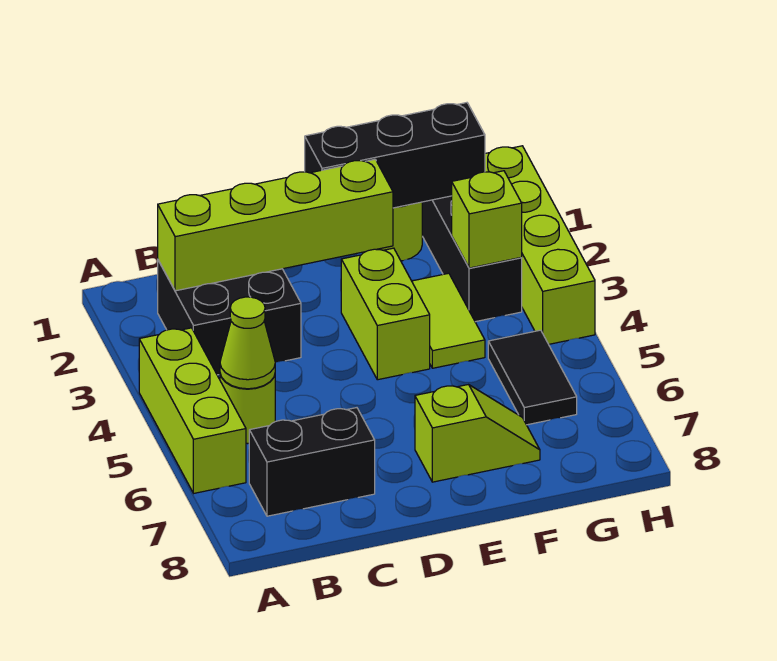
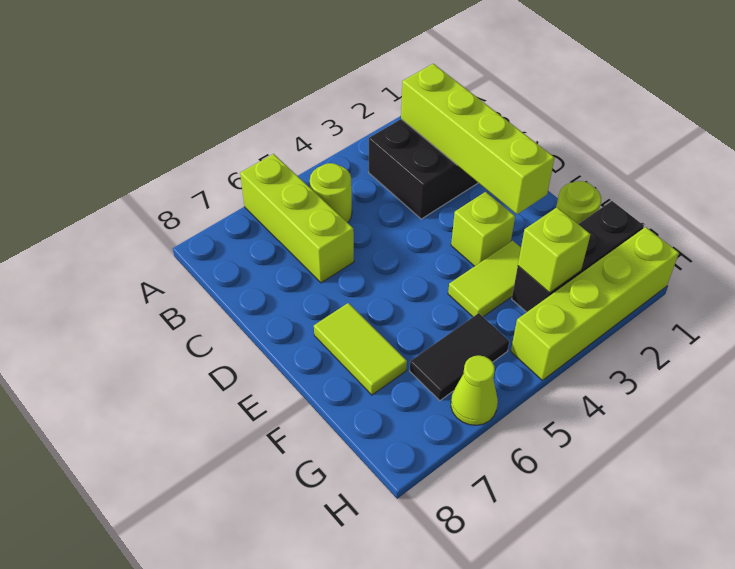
lime brick A4:A6 level 1 -> lime brick A6:C6 level 1
lime cone B5 level 2 -> lime cone H6 level 1
black brick B7:C7 level 1 -> none
black brick E1:G1 level 2 -> none
lime brick E3:E4 level 1 -> lime brick E3 level 1
lime slope E7:F7 level 1 top E -> lime tile E7:F7 level 1

